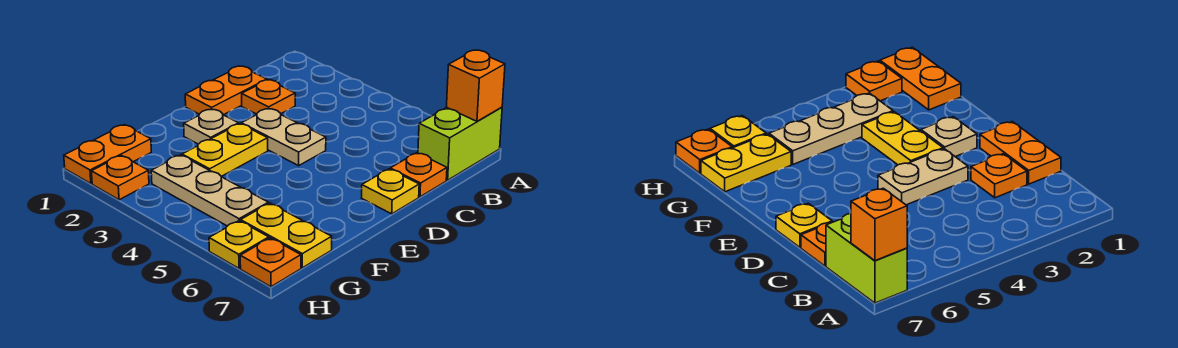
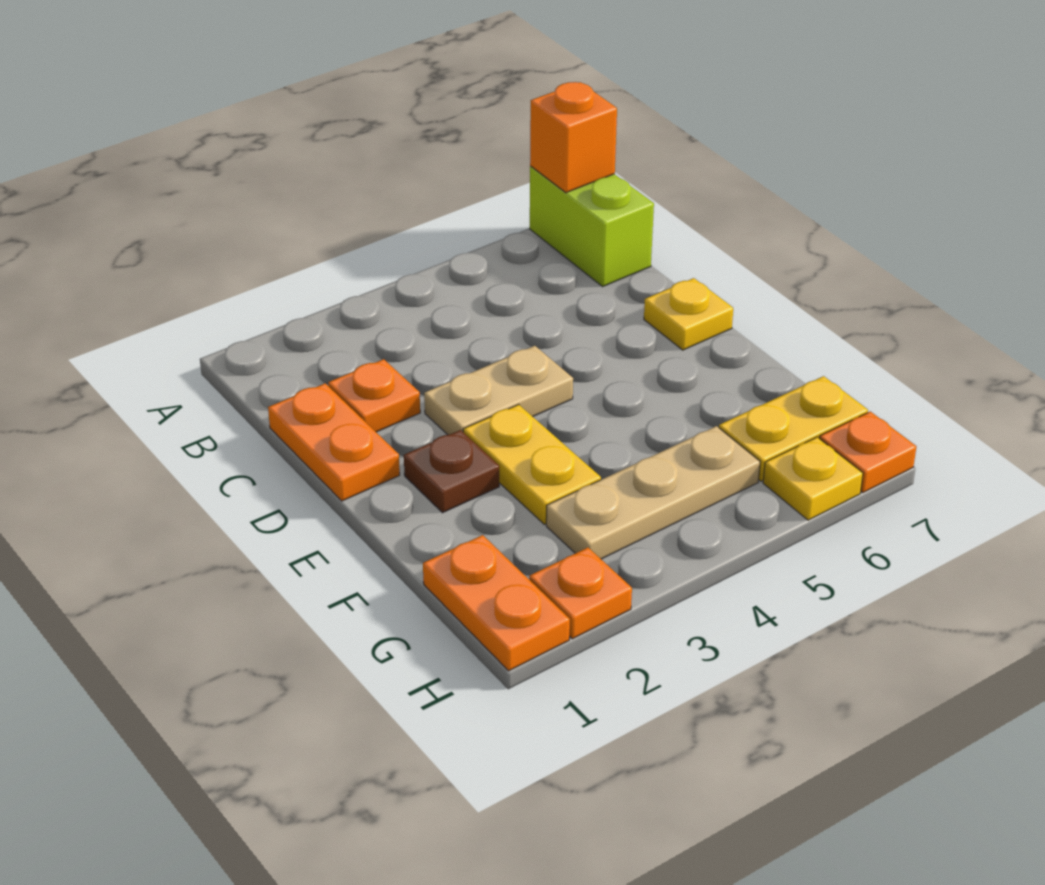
orange plate C7 level 1 -> none
tan plate E2 level 1 -> brown plate E2 level 1

